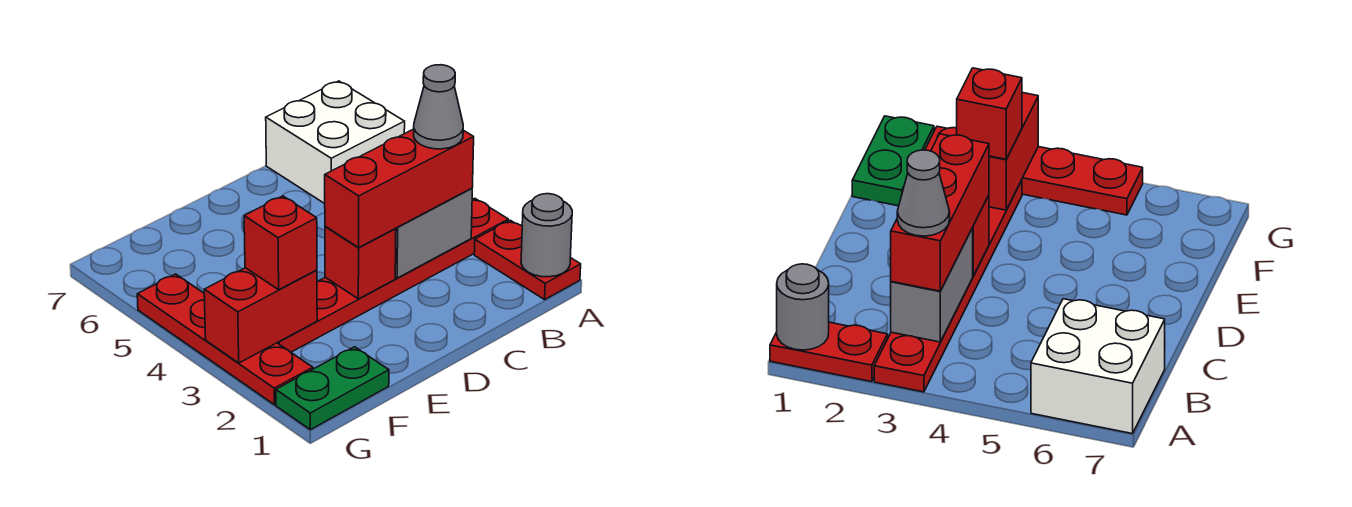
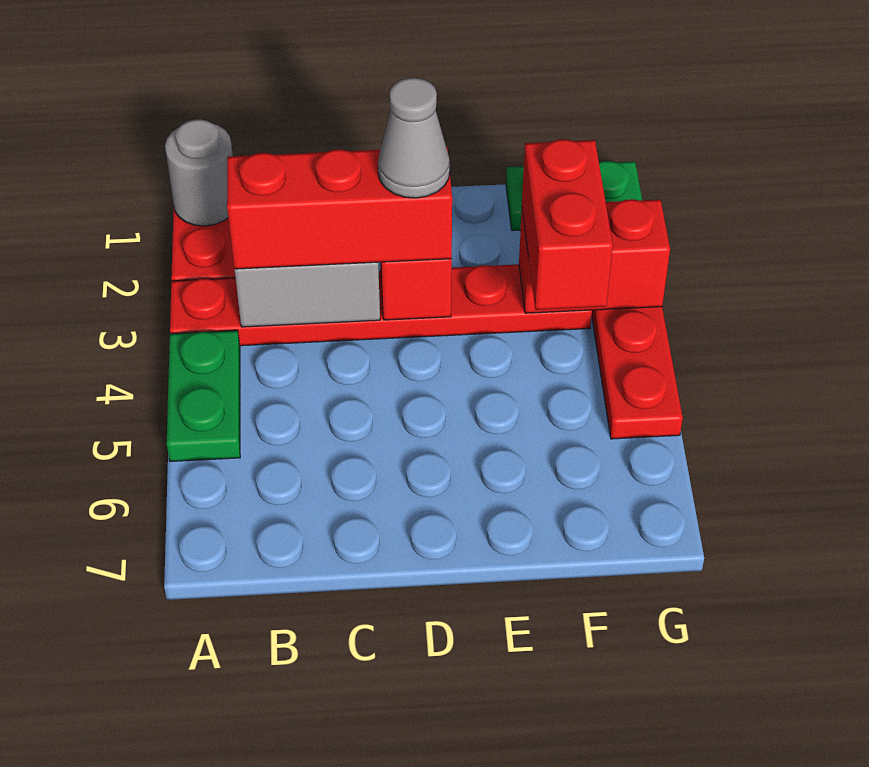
none -> green plate A4:A5 level 1
white brick A6:B7 level 1 -> none
grey cone B3 level 4 -> grey cone D3 level 4
red brick F3 level 3 -> red brick F3:F4 level 3

